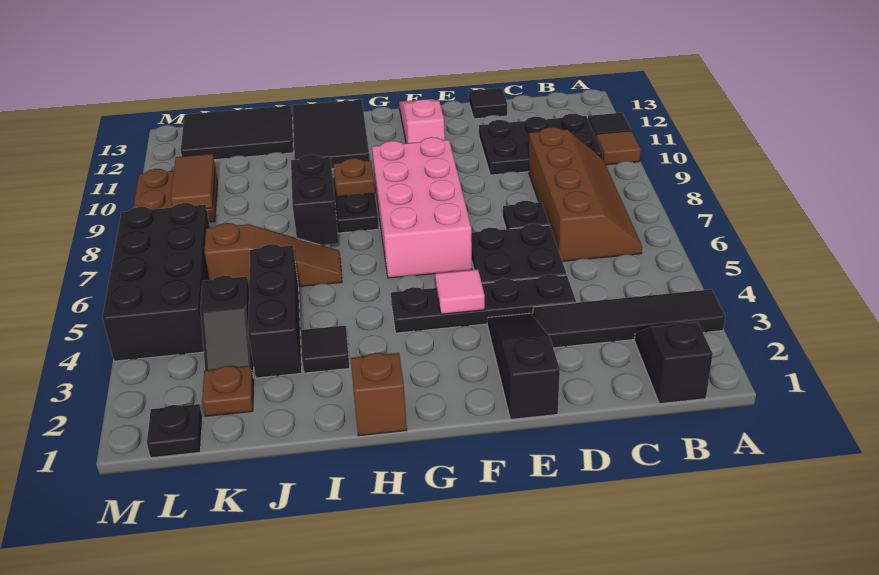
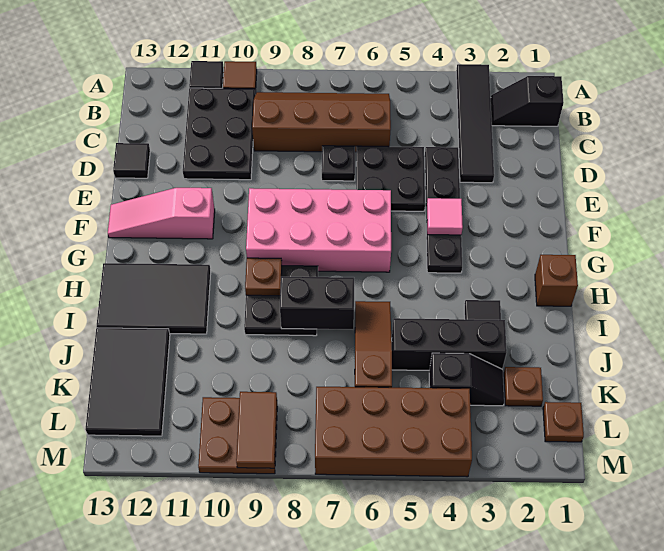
black slope E1:E3 level 1 top 1 -> none
black plate L1 level 1 -> brown plate L1 level 1
black brick L4:M7 level 1 -> brown brick L4:M7 level 1
brown tile L9:L10 level 2 -> brown tile L9:M9 level 2

